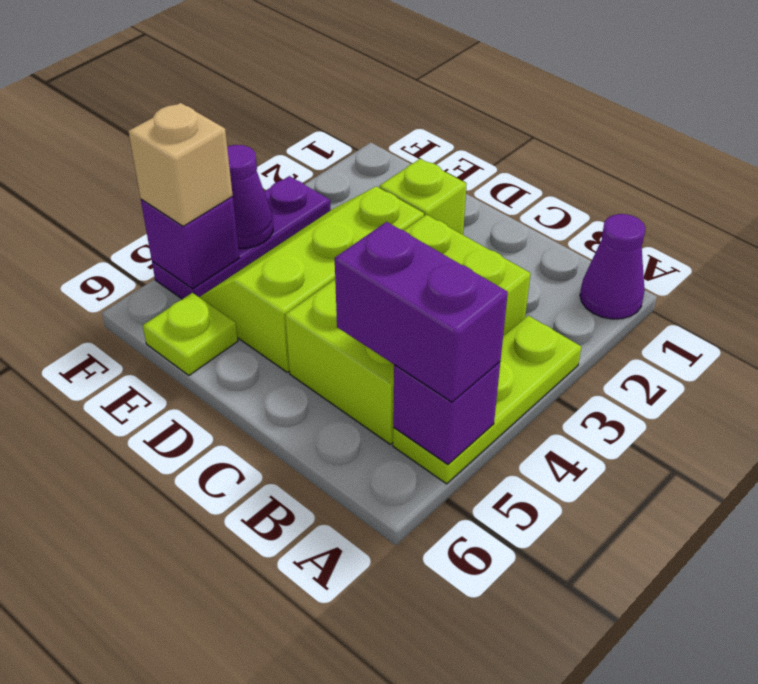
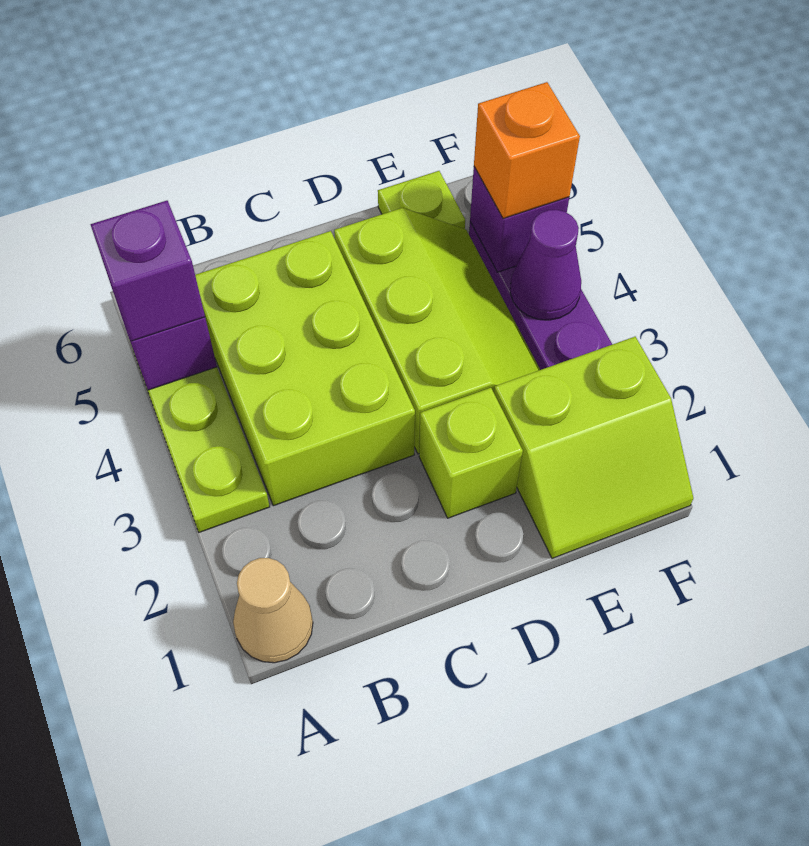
purple cone A1 level 1 -> tan cone A1 level 1
purple brick A5:B5 level 3 -> purple brick A5 level 3
none -> lime slope E1:F2 level 1 top 2
tan brick F5 level 3 -> orange brick F5 level 3

